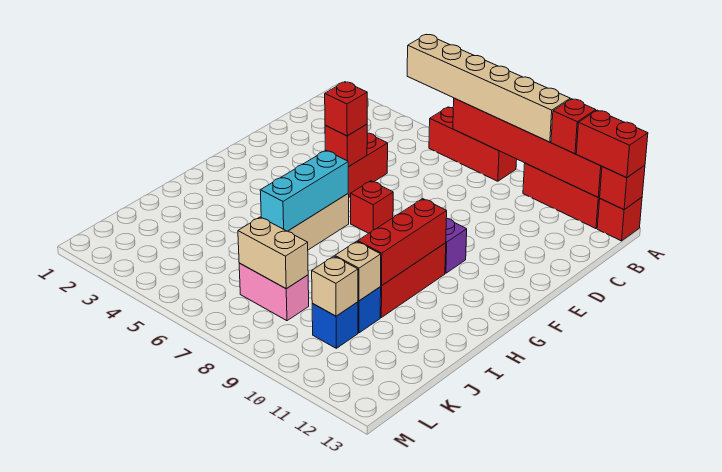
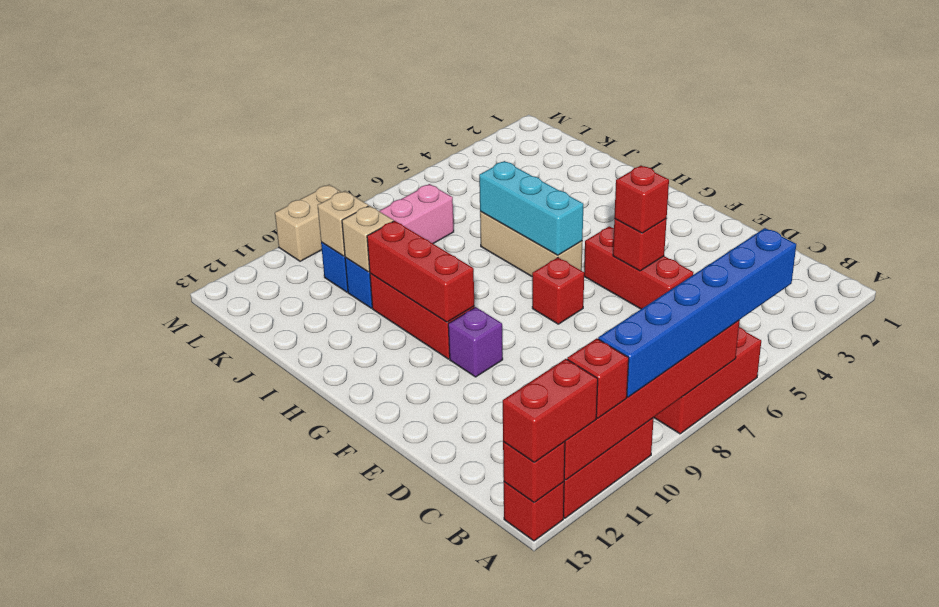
tan brick A5:A10 level 3 -> blue brick A5:A10 level 3
tan brick K7:K8 level 2 -> tan brick M9:M10 level 1

